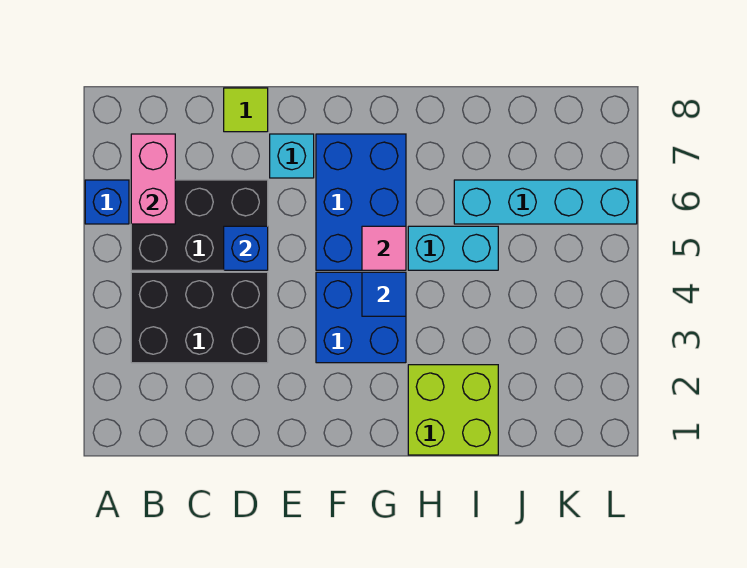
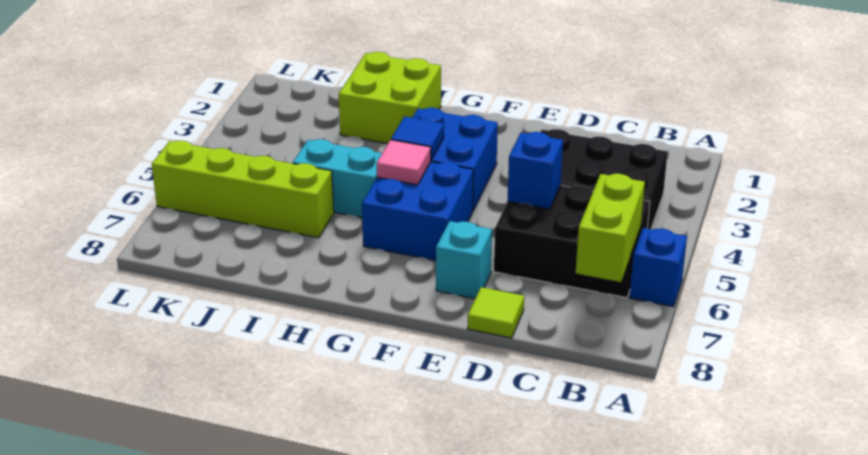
pink brick B6:B7 level 2 -> lime brick B6:B7 level 2
blue brick F5:G7 level 1 -> blue brick F5:G6 level 1
cyan brick I6:L6 level 1 -> lime brick I6:L6 level 1

